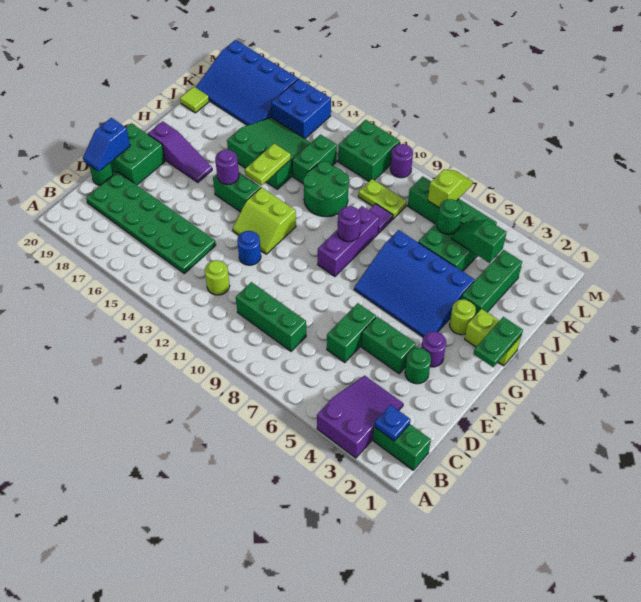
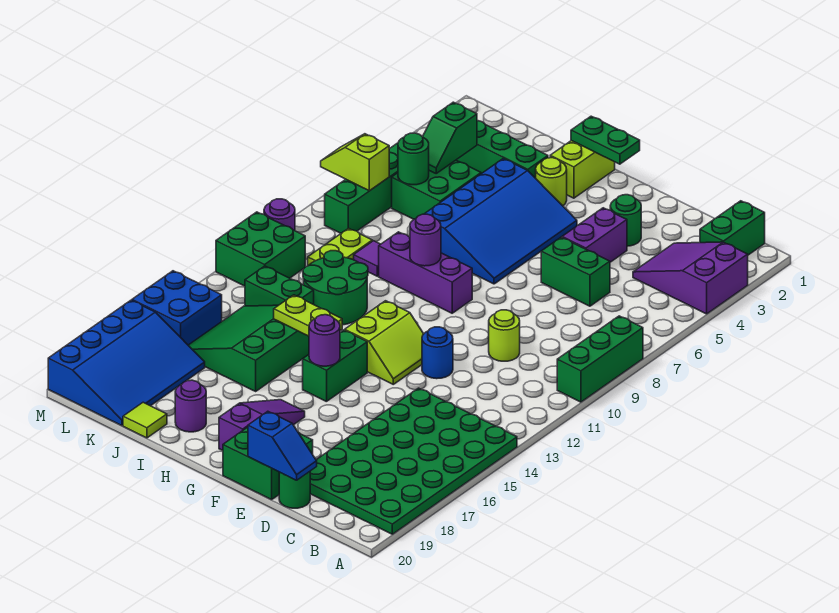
blue plate B2 level 2 -> none
green brick C8:C10 level 1 -> green brick A8:A10 level 1
lime round brick C12 level 1 -> lime round brick D10 level 1
green plate C14:D19 level 1 -> green plate A14:D19 level 1
green brick E4:E5 level 1 -> purple brick E4:E5 level 1
purple round brick F3 level 1 -> purple round brick I19 level 1

